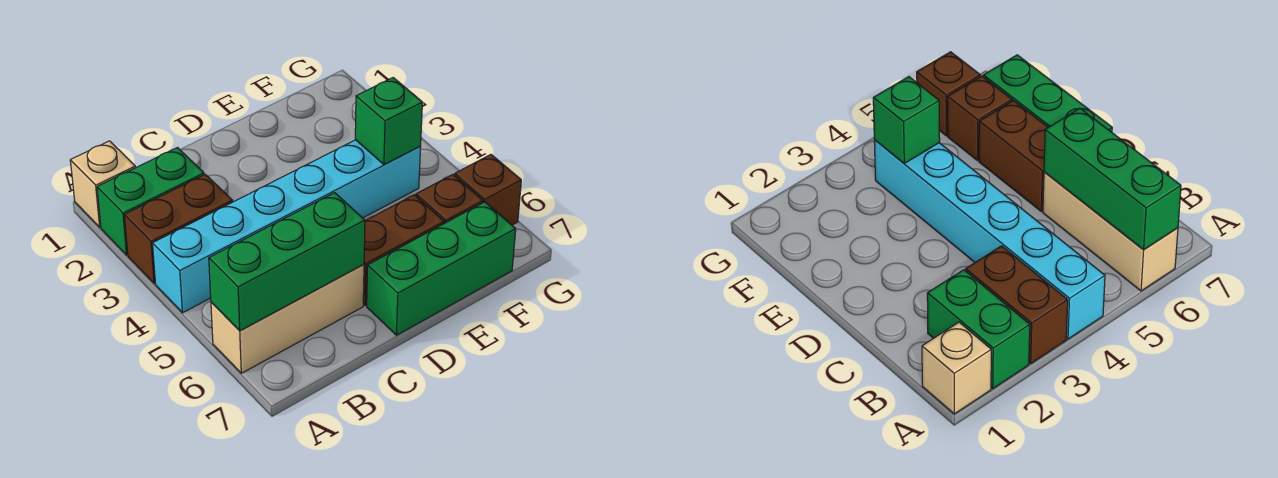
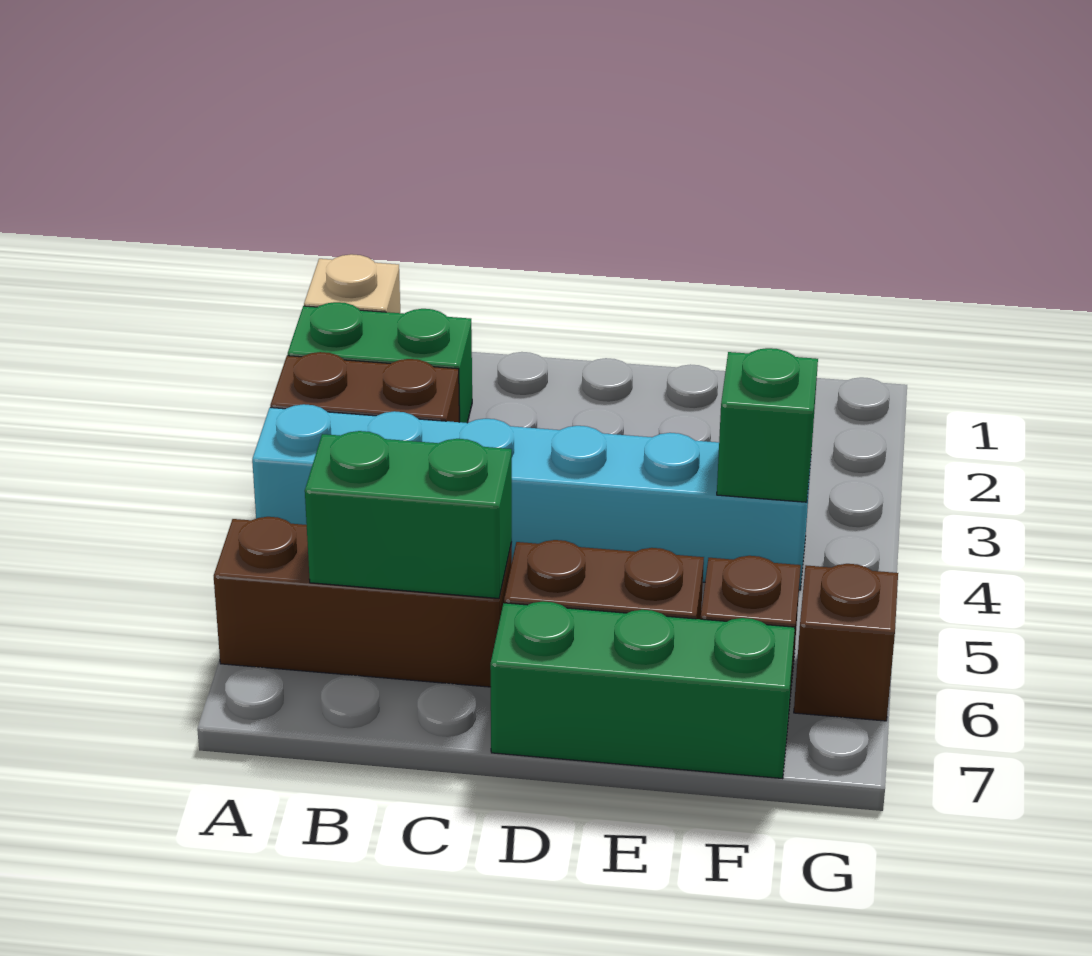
tan brick A6:C6 level 1 -> brown brick A6:C6 level 1
green brick A6:C6 level 2 -> green brick B6:C6 level 2

